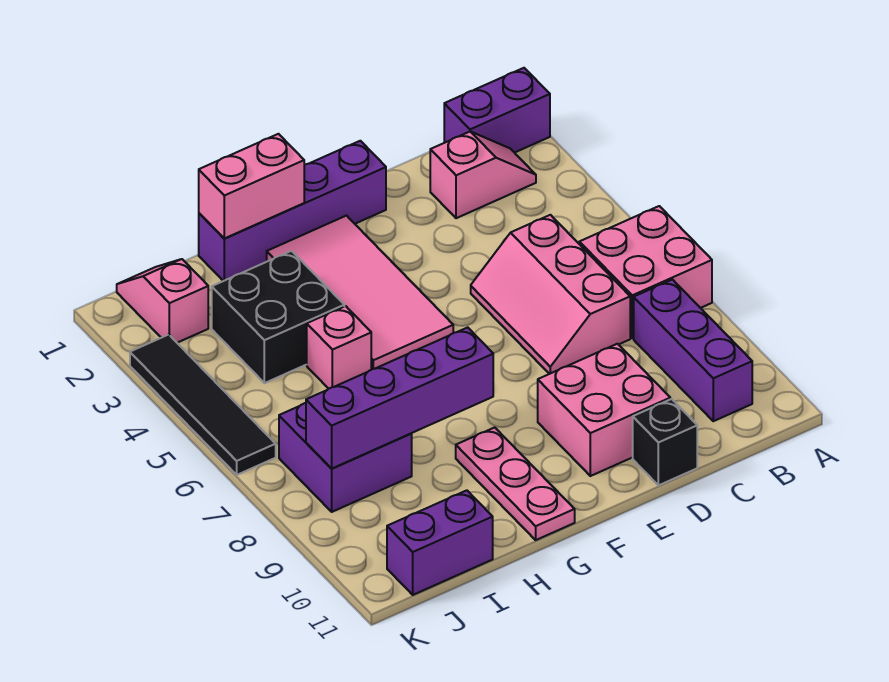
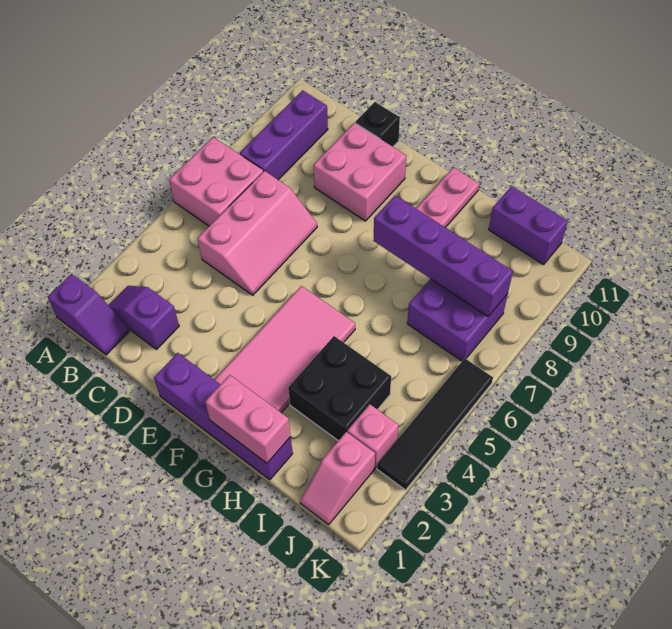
purple brick A1:B1 level 1 -> purple slope A1:B1 level 1 top A
pink slope B2:C2 level 1 top C -> purple slope B2:C2 level 1 top C
pink brick H5 level 1 -> pink brick J3 level 1

